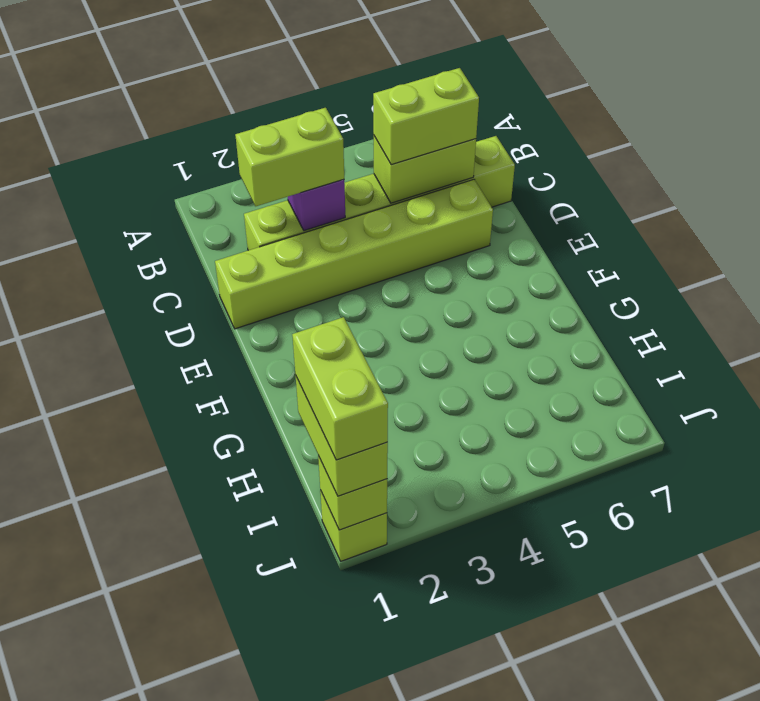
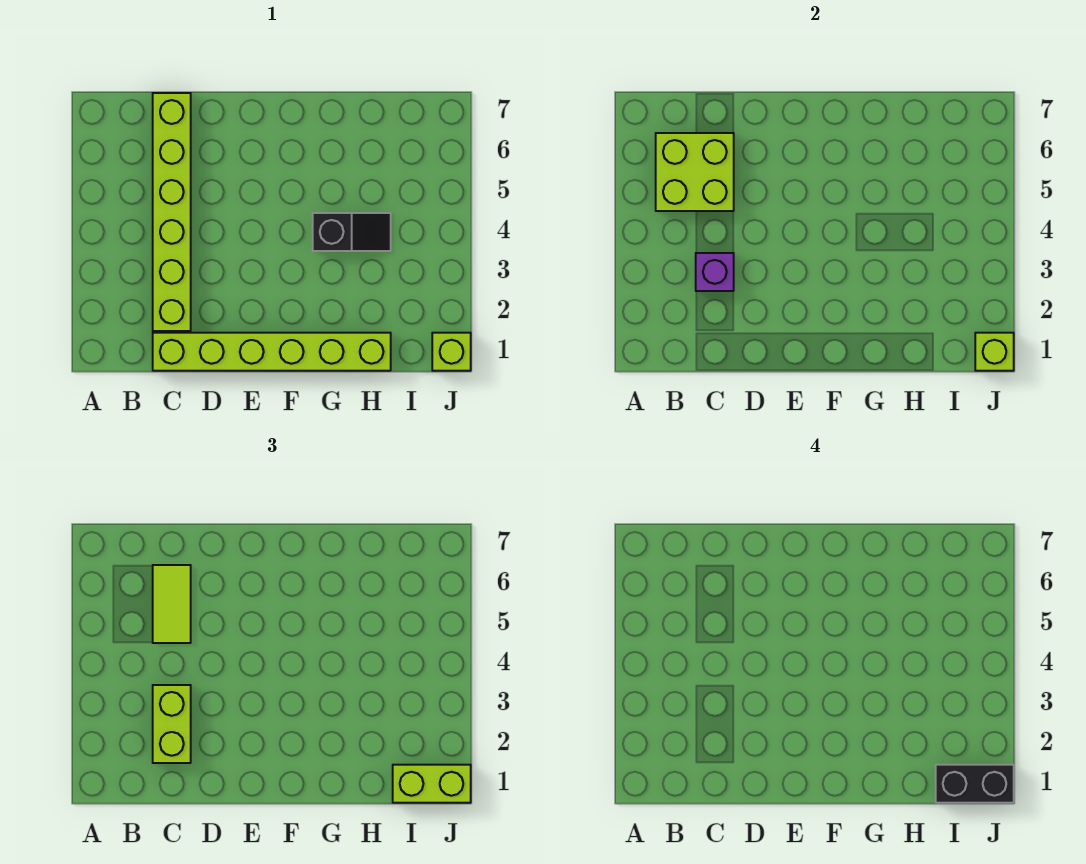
lime brick C5:C6 level 2 -> lime brick B5:C6 level 2
lime brick C5:C6 level 3 -> lime tile C5:C6 level 3
lime brick D1:D6 level 1 -> lime brick C1:H1 level 1
none -> black slope G4:H4 level 1 top G
lime brick I1:J1 level 4 -> black brick I1:J1 level 4

